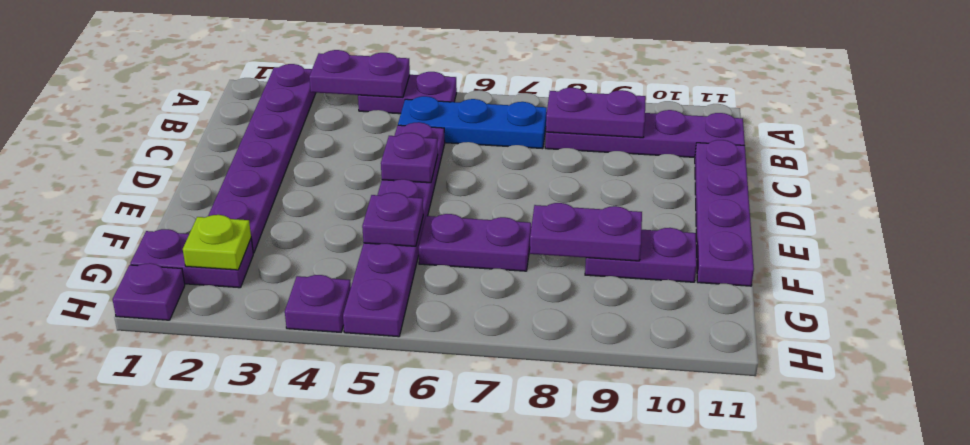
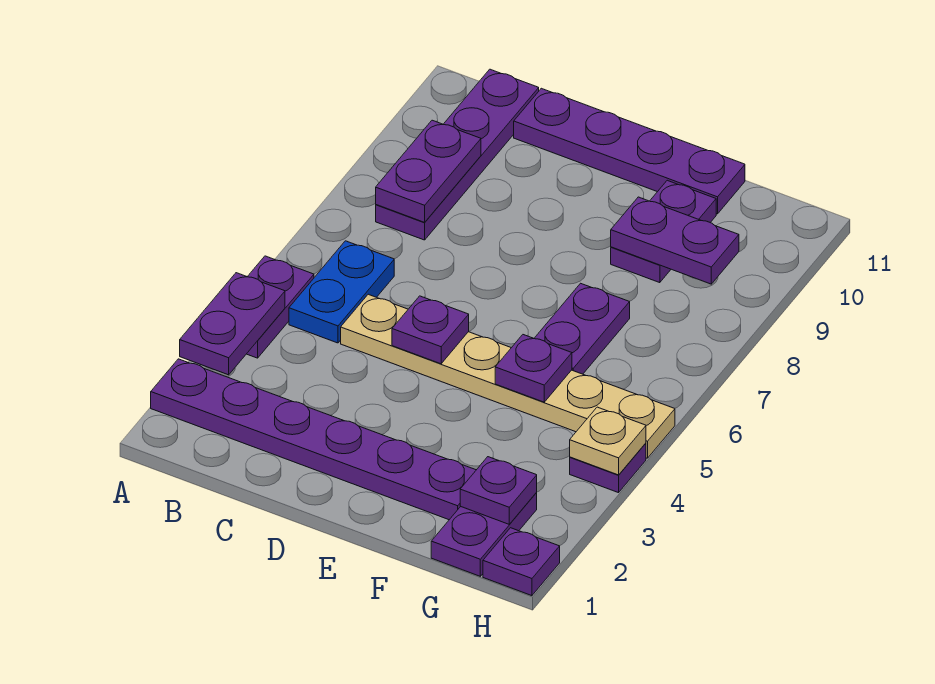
blue plate B5:B7 level 1 -> blue plate B5:B6 level 1
purple plate C5:H5 level 1 -> tan plate C5:H5 level 1
purple plate F8:F9 level 2 -> purple plate F9:G9 level 2
lime plate G2 level 2 -> purple plate G2 level 2
none -> tan plate H4 level 2

